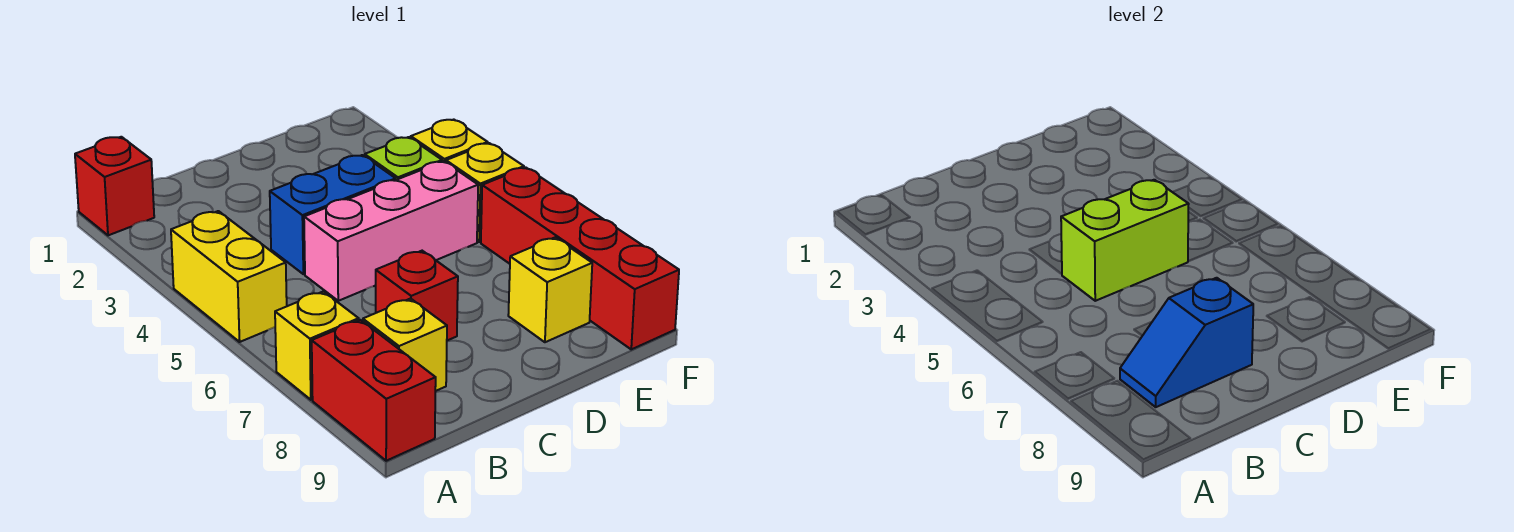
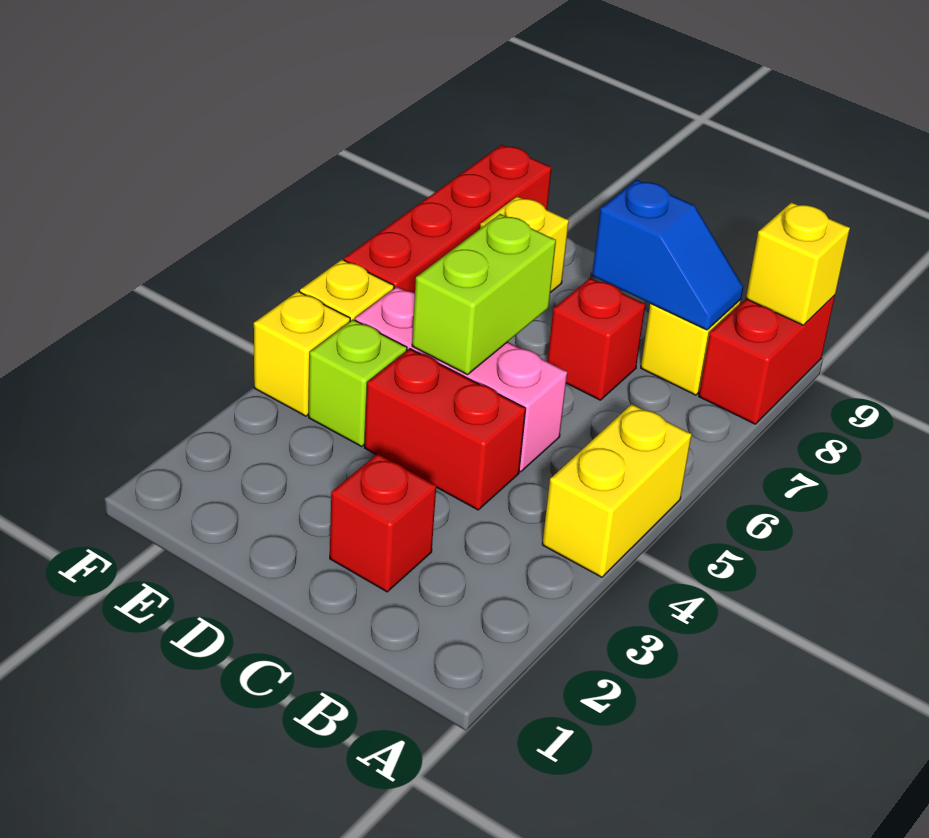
red brick A1 level 1 -> red brick C2 level 1
yellow brick A7 level 1 -> yellow brick A9 level 2
blue brick C4:D4 level 1 -> red brick C4:D4 level 1
lime brick C5:D5 level 2 -> lime brick D5:D6 level 2

